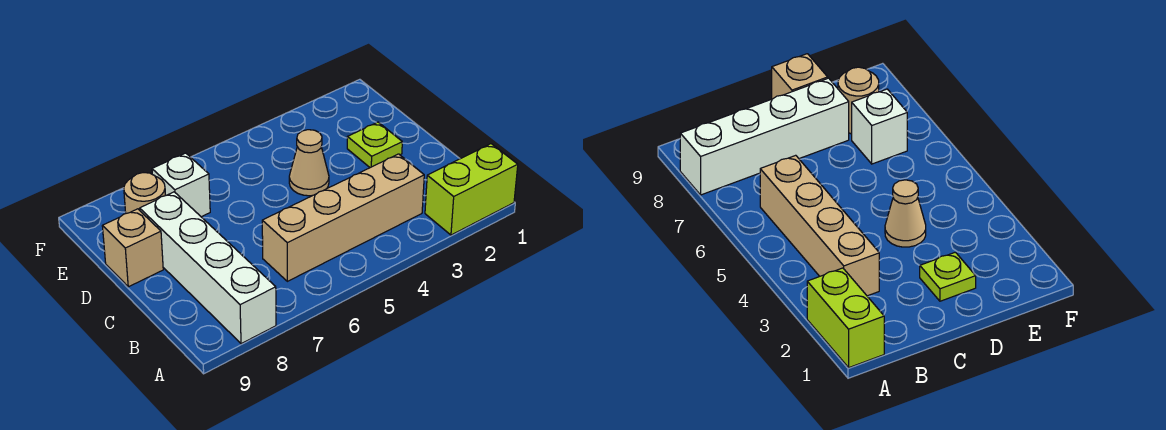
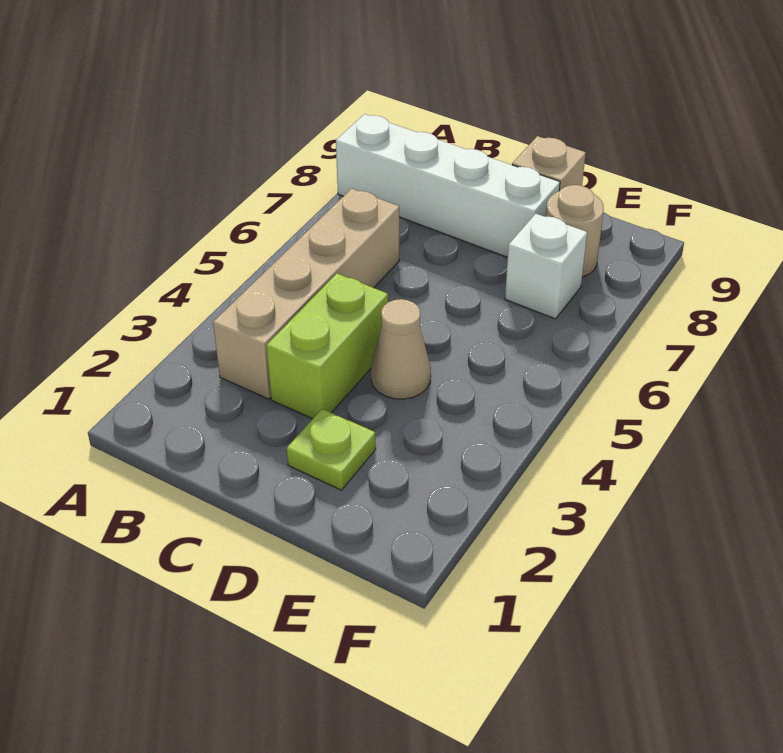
lime brick A1:A2 level 1 -> lime brick C3:C4 level 1

